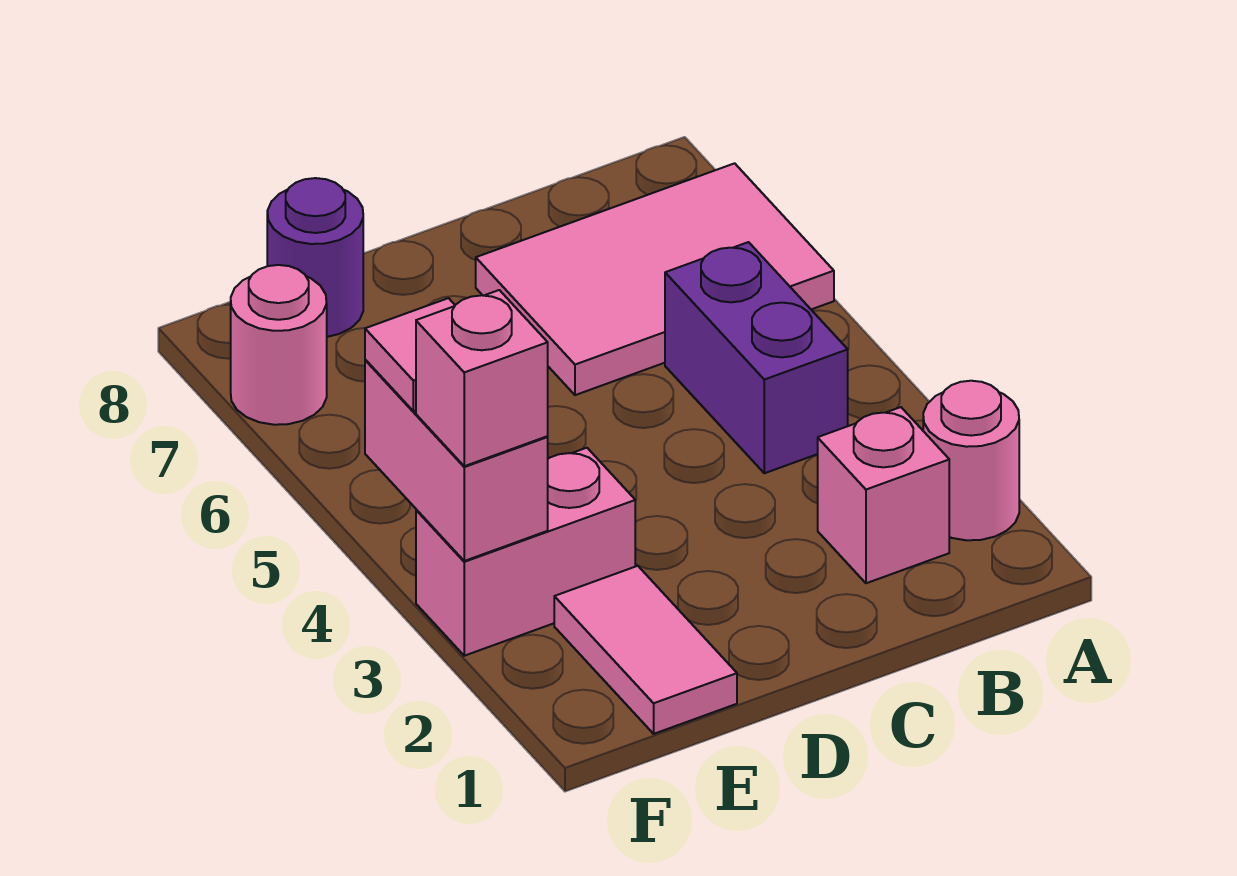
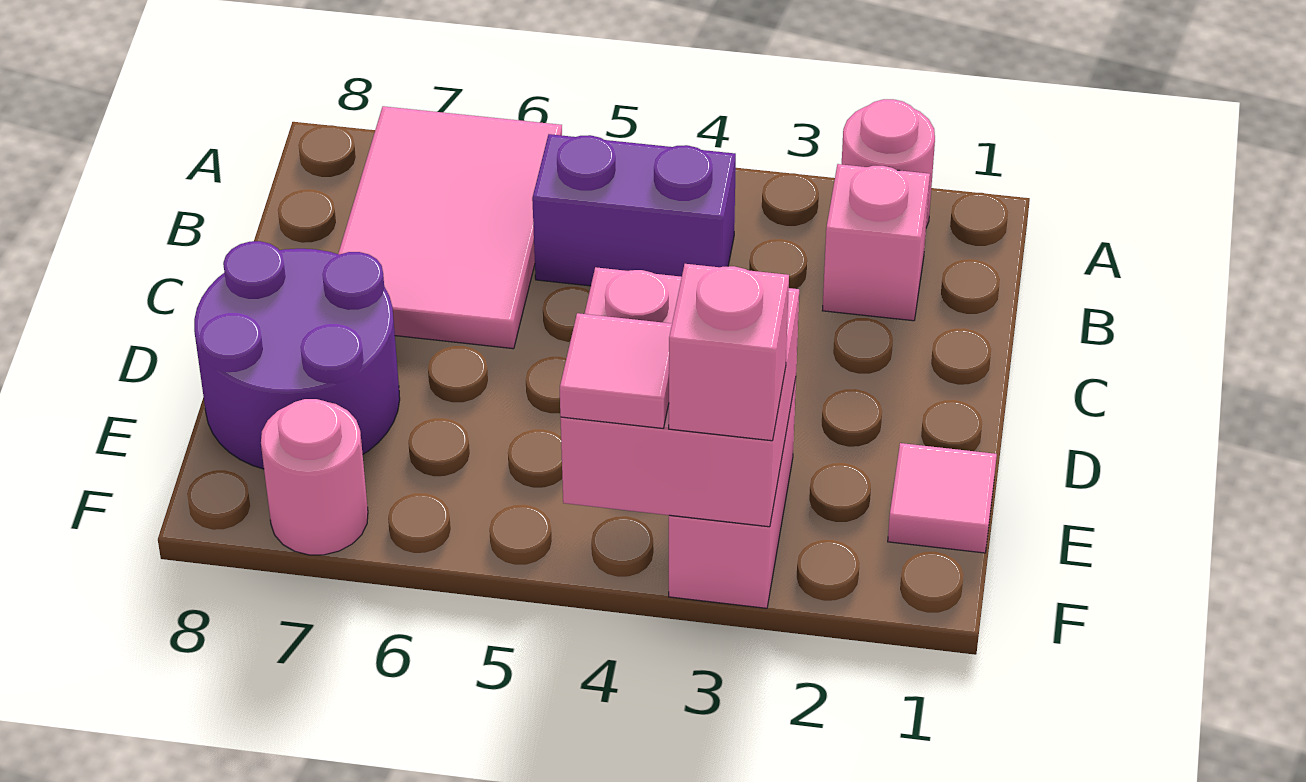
pink tile E1:E2 level 1 -> pink tile E1 level 1
purple round brick E8 level 1 -> purple round brick D7:E8 level 1
pink brick F3:F4 level 2 -> pink brick E3:F4 level 2

